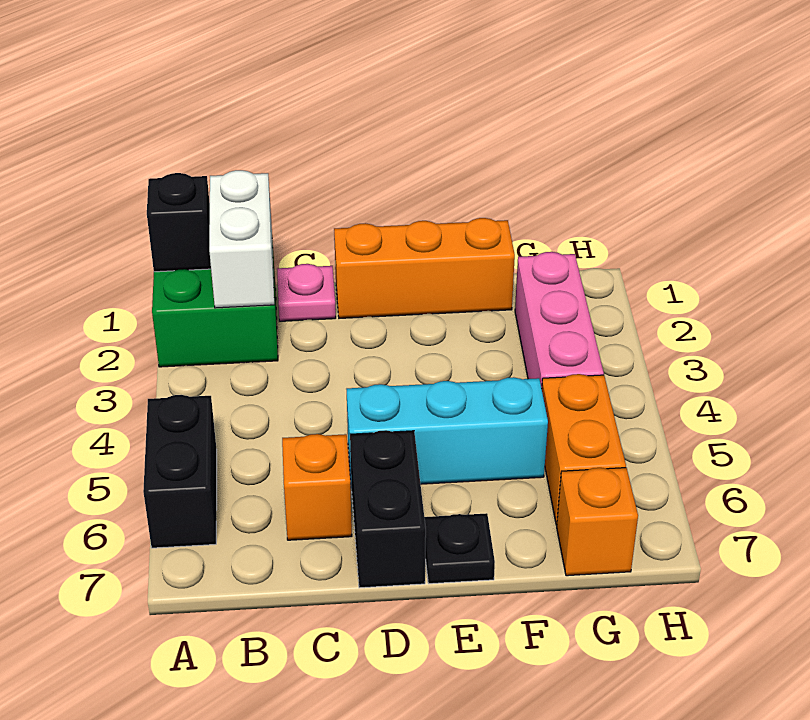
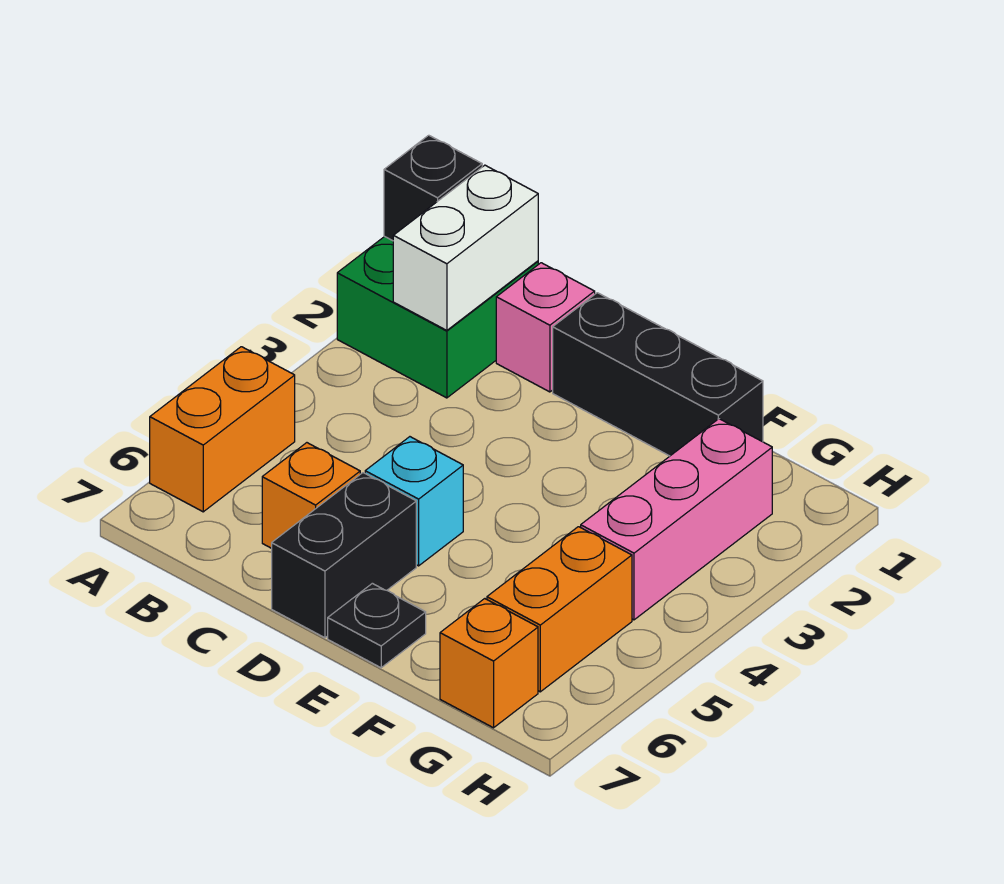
black brick A5:A6 level 1 -> orange brick A5:A6 level 1
pink plate C1 level 1 -> pink brick C1 level 1
orange brick D1:F1 level 1 -> black brick D1:F1 level 1
cyan brick D5:F5 level 1 -> cyan brick D5 level 1

